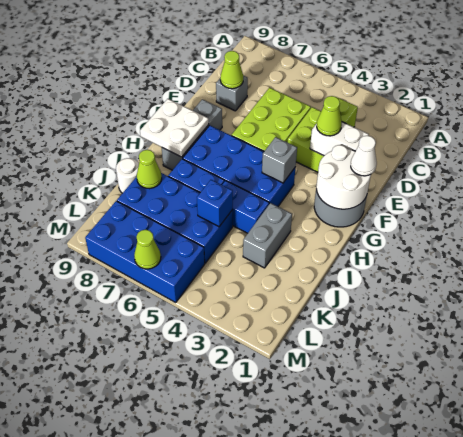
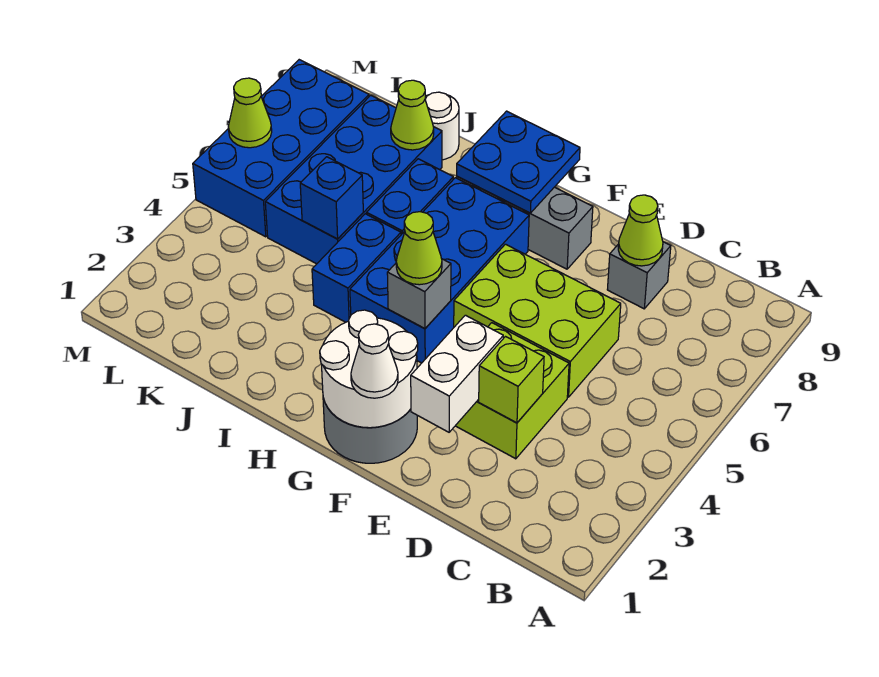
lime cone E3 level 3 -> lime cone G4 level 3
white plate G8:H9 level 2 -> blue plate G8:H9 level 2
grey brick I3:J3 level 1 -> none

